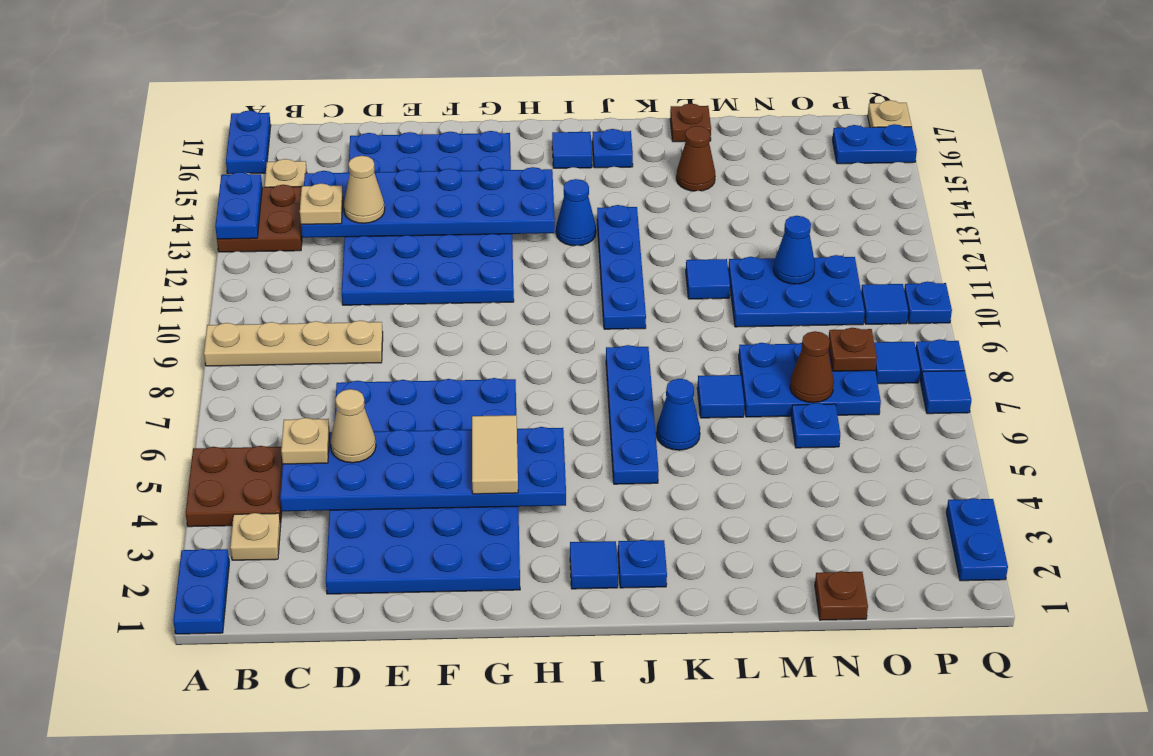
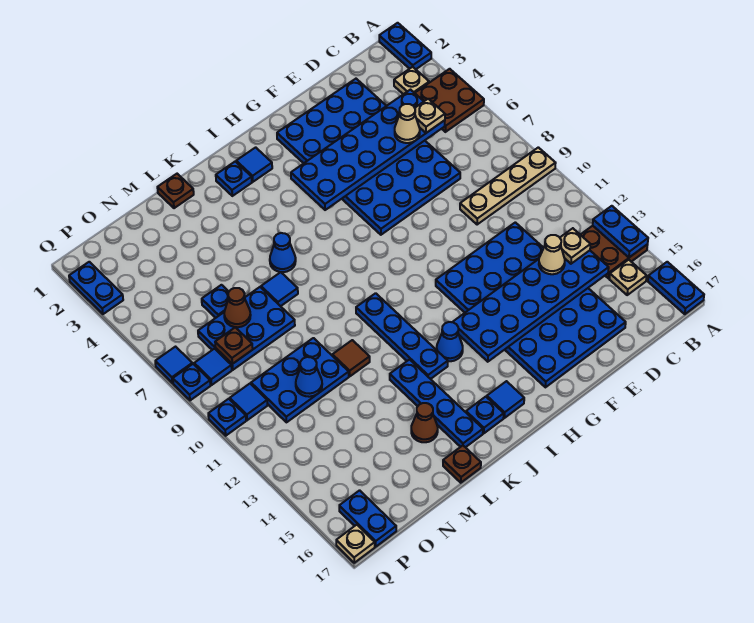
tan tile G4:G5 level 3 -> none
blue plate J5:J8 level 1 -> blue plate K13:K16 level 1
blue tile L11 level 1 -> brown tile L11 level 1
brown plate N1 level 1 -> brown plate L1 level 1
blue plate P16:Q16 level 1 -> blue plate P16:P17 level 1

